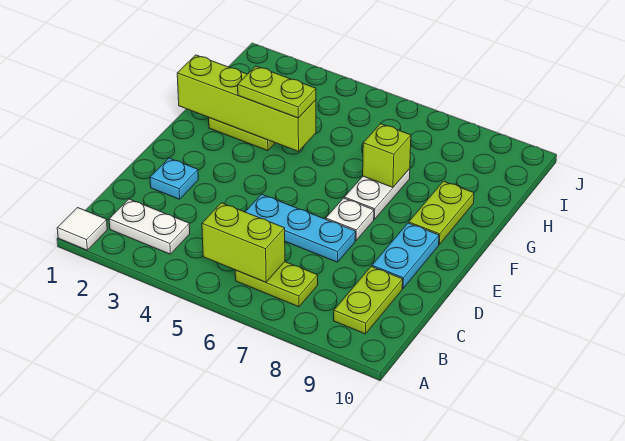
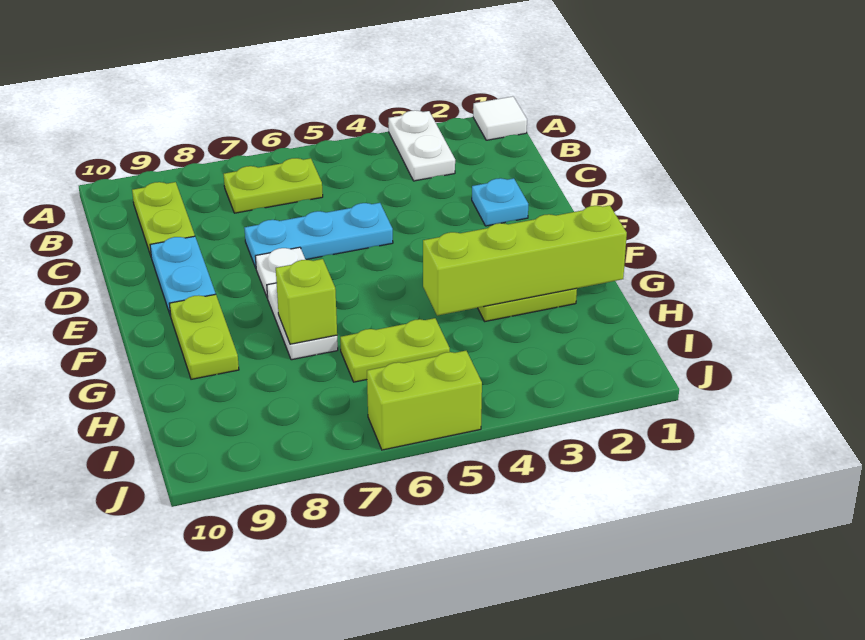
white plate B2:B3 level 1 -> white plate A3:B3 level 1
lime brick B5:B6 level 2 -> lime brick J5:J6 level 1
lime plate G3:G4 level 3 -> lime plate H5:H6 level 1

